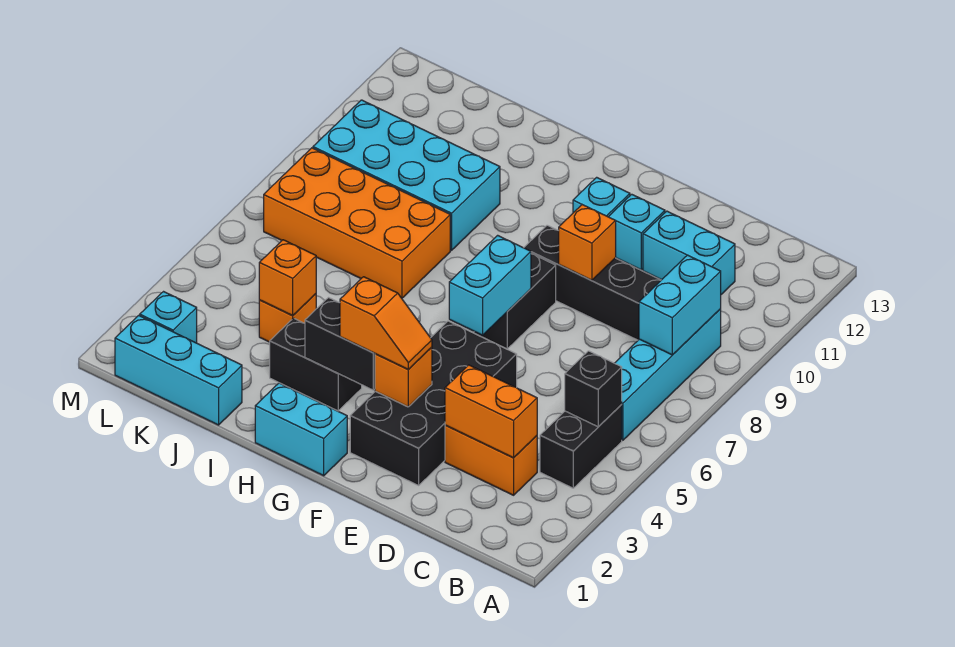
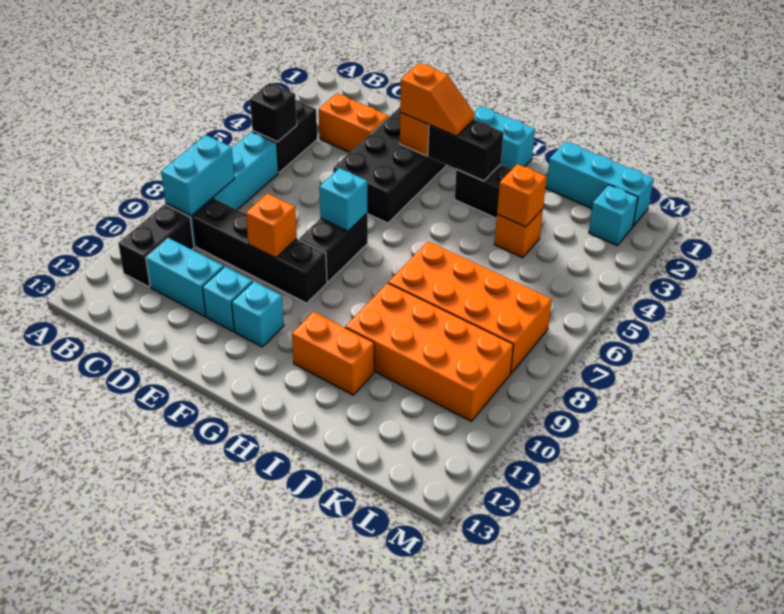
none -> black brick B10:B11 level 1
orange brick C3:D3 level 2 -> orange brick H11:I11 level 1
orange slope F3:G3 level 3 top G -> orange slope F3:G3 level 3 top F
cyan brick F6:F7 level 2 -> cyan brick F7 level 2
cyan brick I9:L10 level 1 -> orange brick I9:L10 level 1

